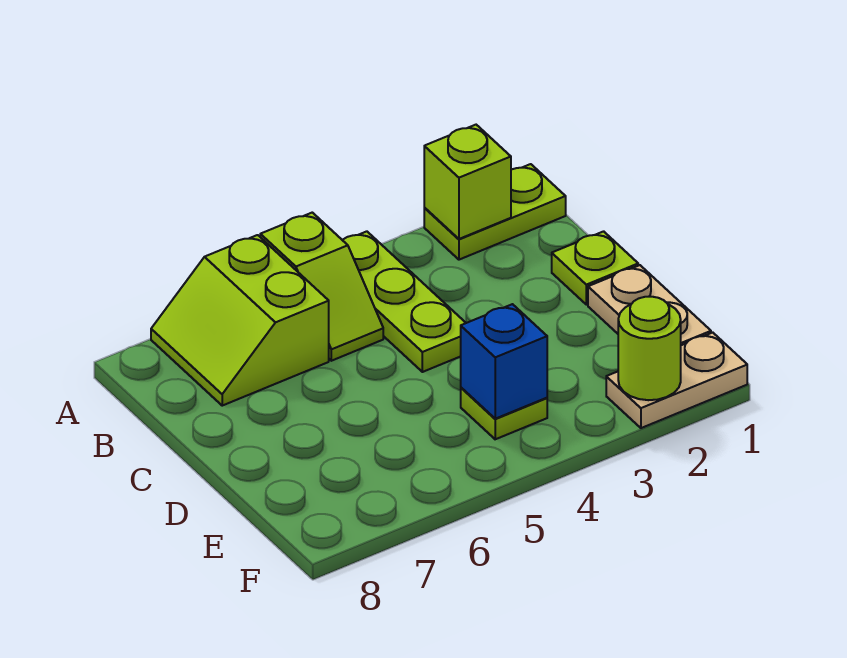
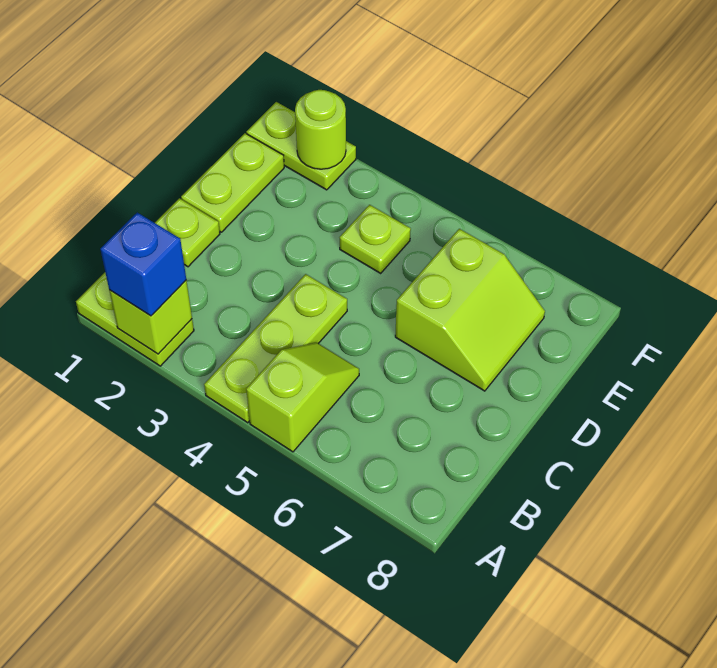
lime slope A6:B7 level 1 top 6 -> lime slope D6:E7 level 1 top 6
tan plate D1:E1 level 1 -> lime plate D1:E1 level 1
blue brick E4 level 2 -> blue brick A2 level 3
tan plate F1:F2 level 1 -> lime plate F1:F2 level 1

